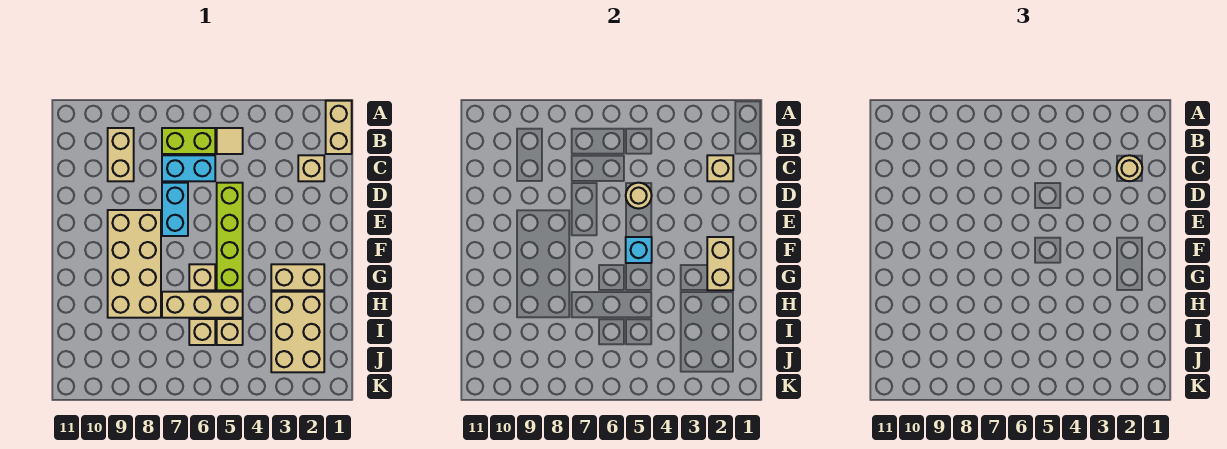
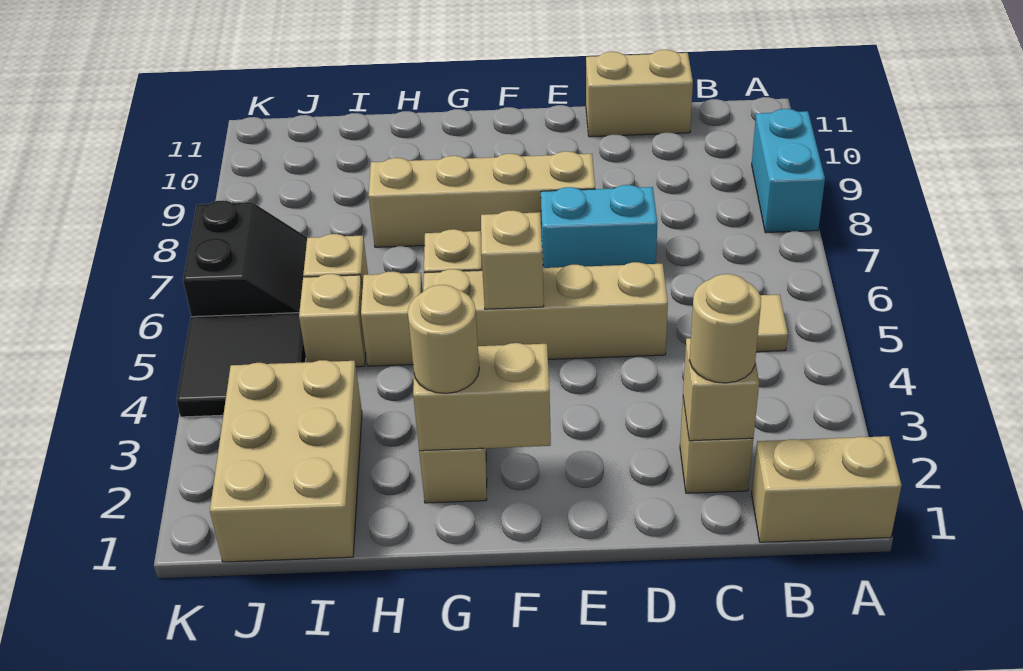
lime brick B6:B7 level 1 -> none
tan brick B9:C9 level 1 -> tan brick C11:D11 level 1
cyan brick C6:C7 level 1 -> cyan brick A8:A9 level 1
lime brick D5:G5 level 1 -> tan brick D5:G5 level 1
tan round brick D5 level 2 -> tan round brick G2 level 3
tan brick E8:H9 level 1 -> tan brick E8:H8 level 1
cyan brick F5 level 2 -> tan brick F5 level 2
tan brick H2:J3 level 1 -> tan brick I1:J3 level 1
tan brick H5:H7 level 1 -> tan brick H5 level 1
none -> black tile J4:K5 level 1
none -> black slope J6:K7 level 1 top K

